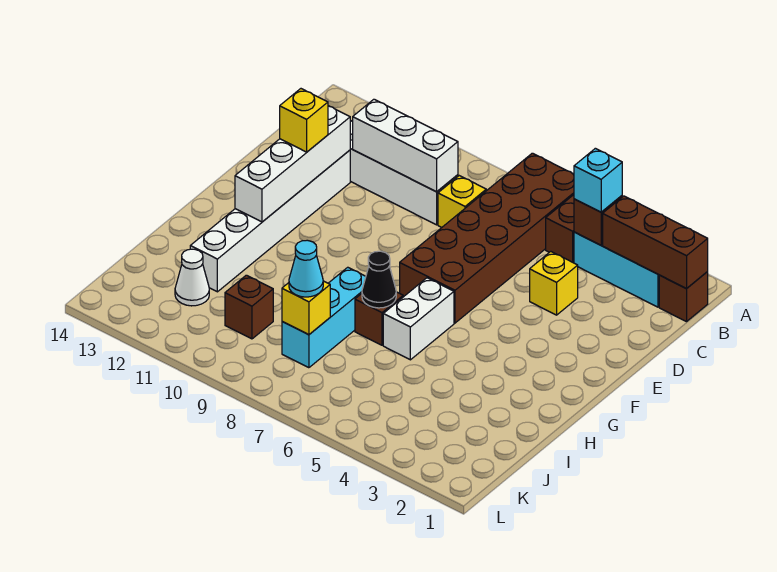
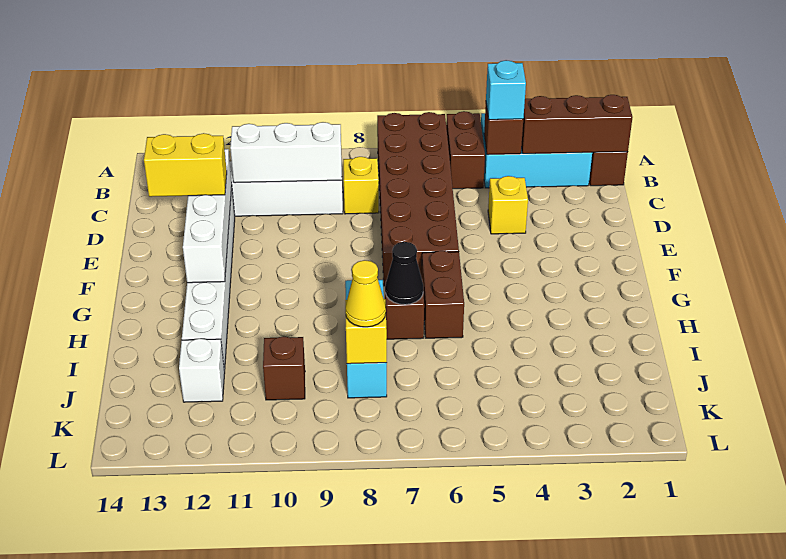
yellow brick E12 level 3 -> yellow brick E12:E13 level 3
white brick G6:H6 level 1 -> brown brick G6:H6 level 1
cyan cone J8 level 3 -> yellow cone J8 level 3
white cone J12 level 1 -> white brick J12 level 1

